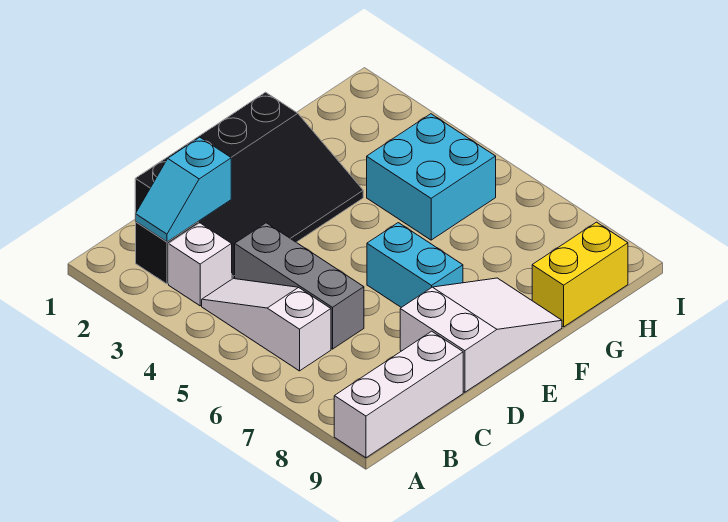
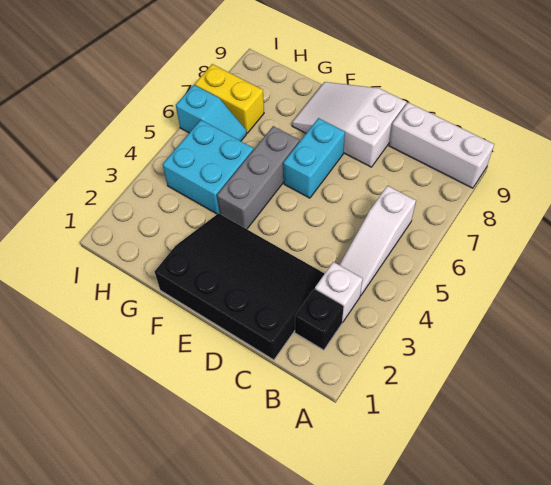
cyan slope B2:C2 level 2 top C -> cyan slope H6:I6 level 1 top I
grey brick C4:C6 level 1 -> grey brick F4:F6 level 1
yellow brick G9:H9 level 1 -> yellow brick H7:I7 level 1

